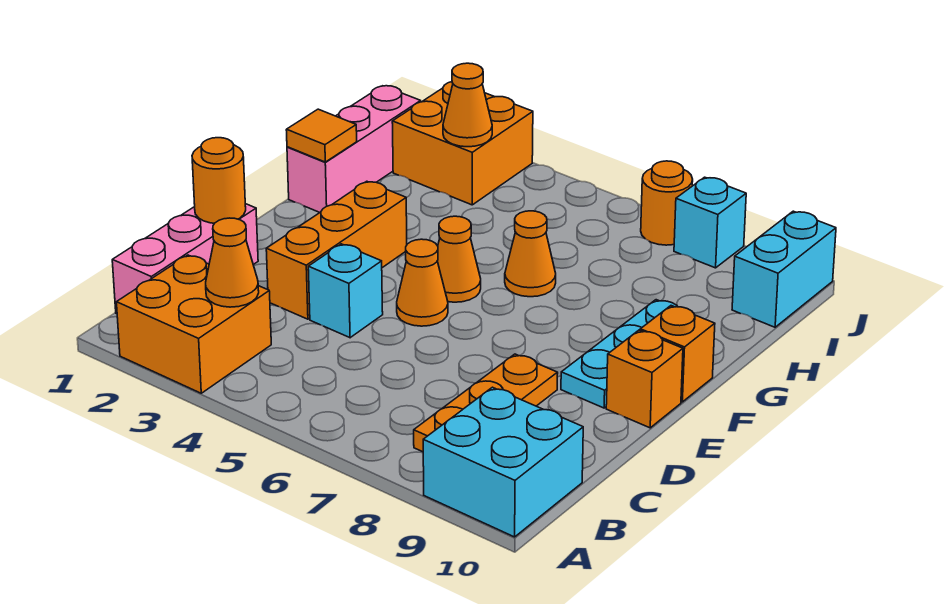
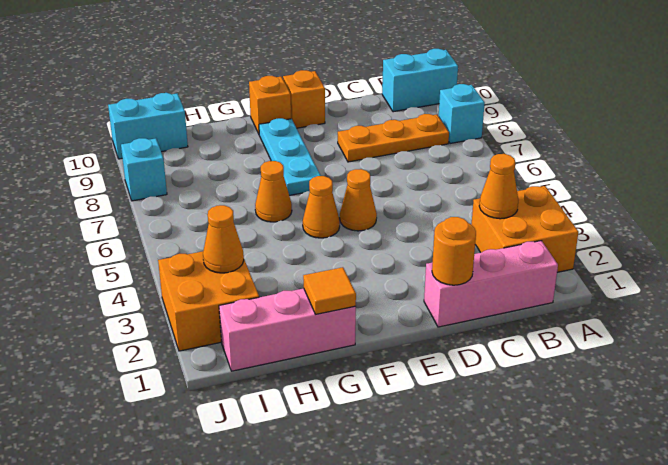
cyan brick A9:B10 level 1 -> cyan brick A10:B10 level 1
orange brick D3:F3 level 1 -> none
cyan brick D4 level 1 -> cyan brick A8 level 1
cyan plate E9:G9 level 1 -> cyan plate F7:F9 level 1
orange round brick J7 level 1 -> none

